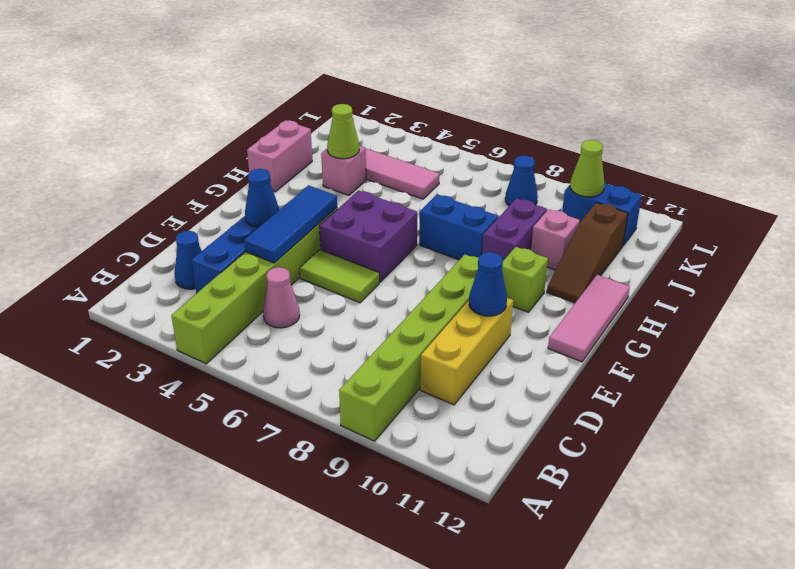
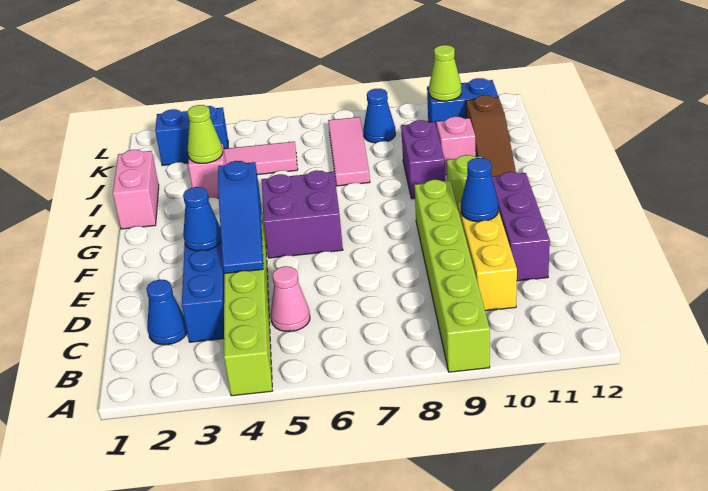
blue tile D4:F4 level 2 -> blue slope D4:F4 level 2 top F
none -> purple brick D11:F11 level 1
lime tile E5:E6 level 1 -> none
pink tile F12:H12 level 1 -> pink tile I7:K7 level 1
blue brick H7:H8 level 1 -> blue brick K2:K3 level 1

